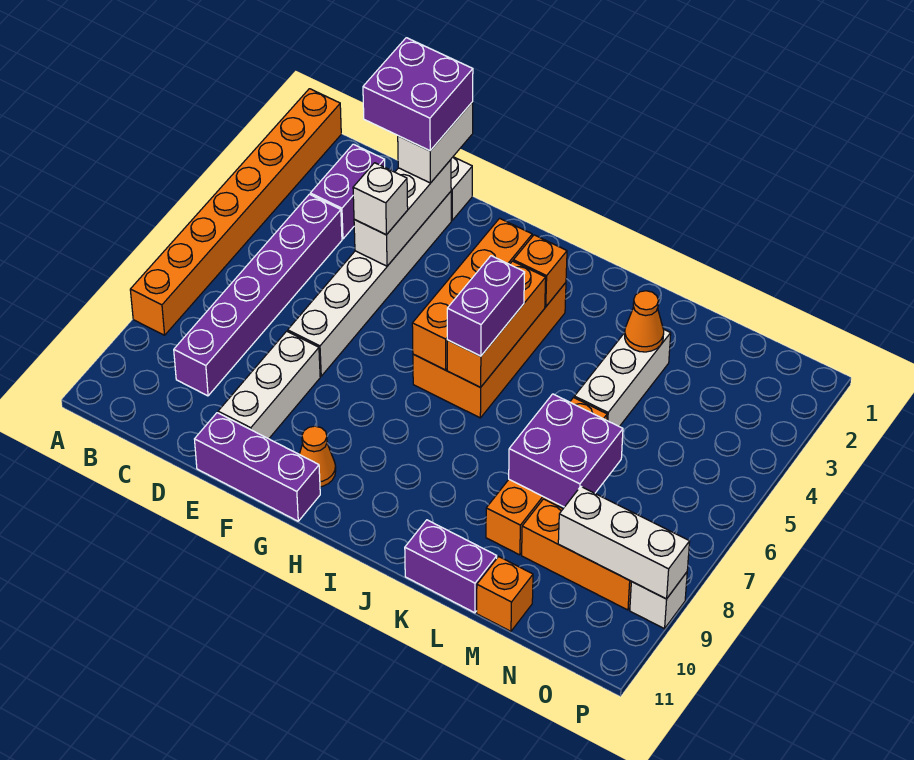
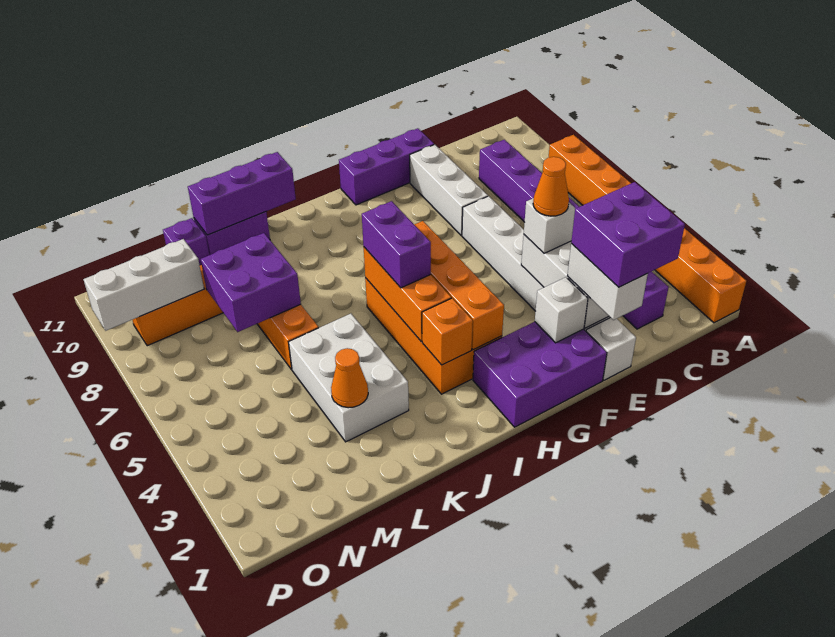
none -> purple brick F1:H2 level 1
orange cone G10 level 1 -> orange cone E4 level 4
none -> purple brick J11:L11 level 2
white brick L3:L5 level 1 -> white brick K3:L5 level 1
orange brick M11 level 1 -> purple brick M11 level 1
white brick P9 level 1 -> white brick F2 level 2

